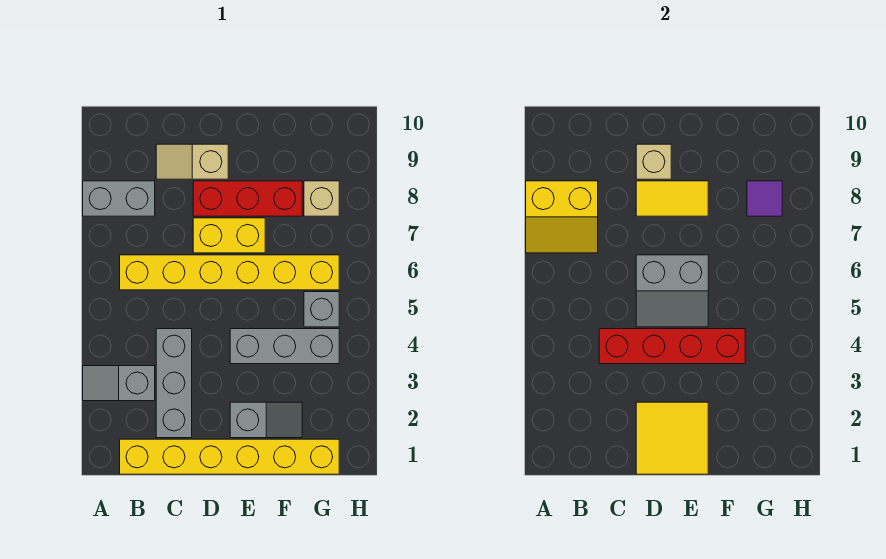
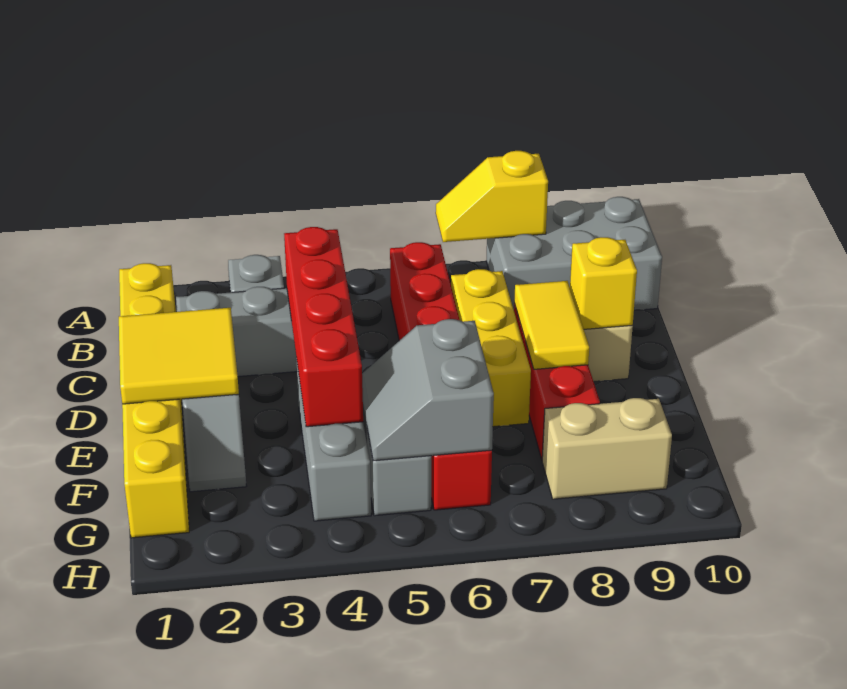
yellow slope A7:B8 level 2 top 8 -> yellow slope A7:A8 level 2 top 8
grey brick A8:B8 level 1 -> grey brick A8:B10 level 1
yellow brick B6:G6 level 1 -> red brick B6:G6 level 1
grey slope D5:E6 level 2 top 6 -> grey slope F5:G6 level 2 top 6
yellow brick D7:E7 level 1 -> yellow brick C7:E7 level 1
tan brick D9 level 2 -> yellow brick D9 level 2
tan brick G8 level 1 -> tan brick G8:G9 level 1
purple tile G8 level 2 -> none

